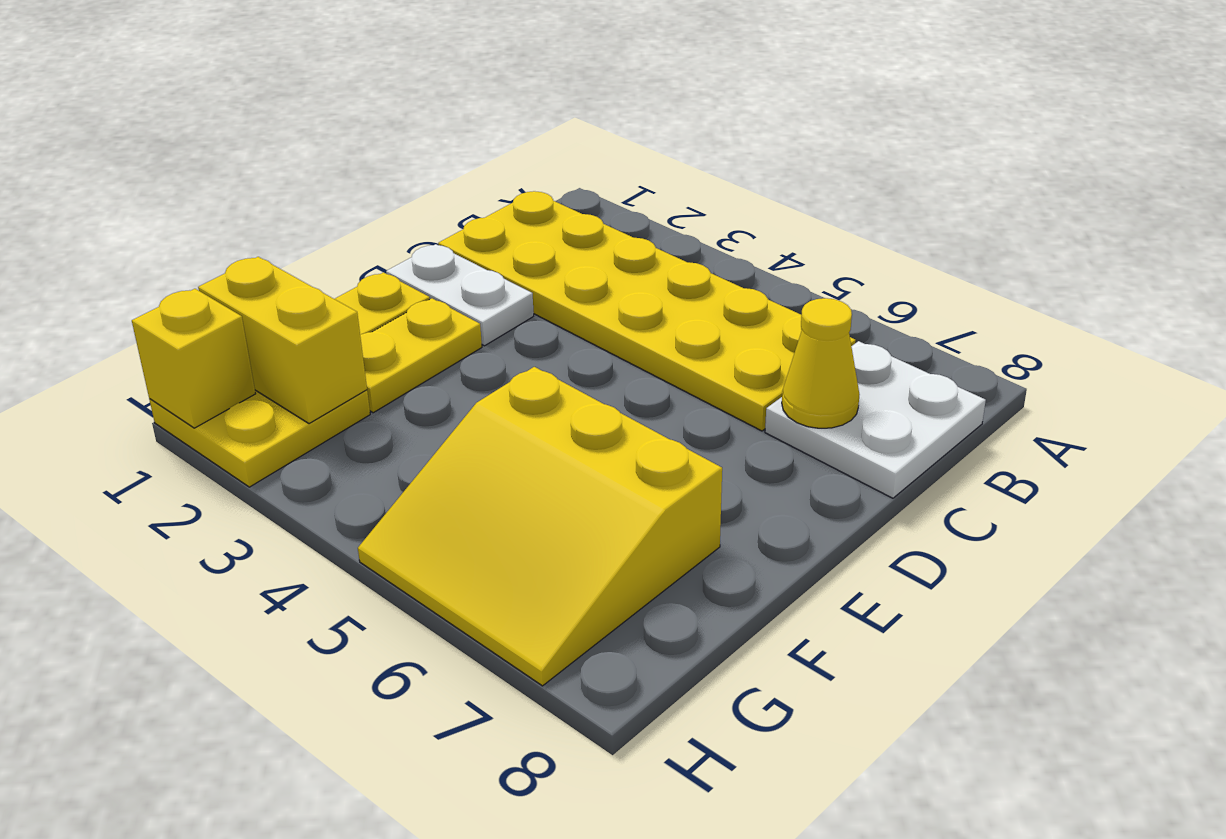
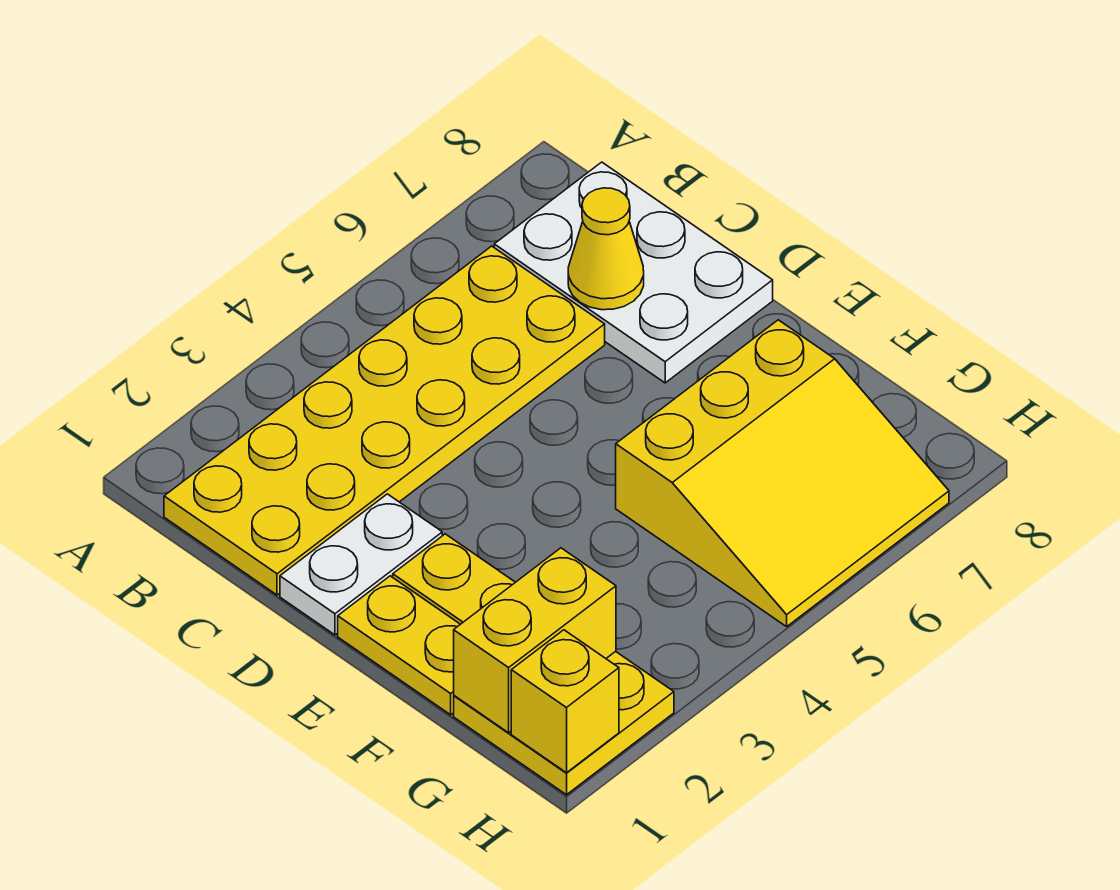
white plate B7:C8 level 1 -> white plate B7:D8 level 1

